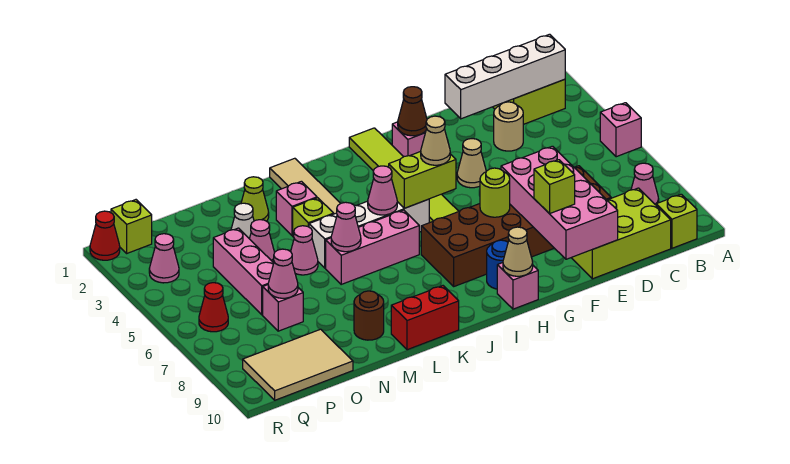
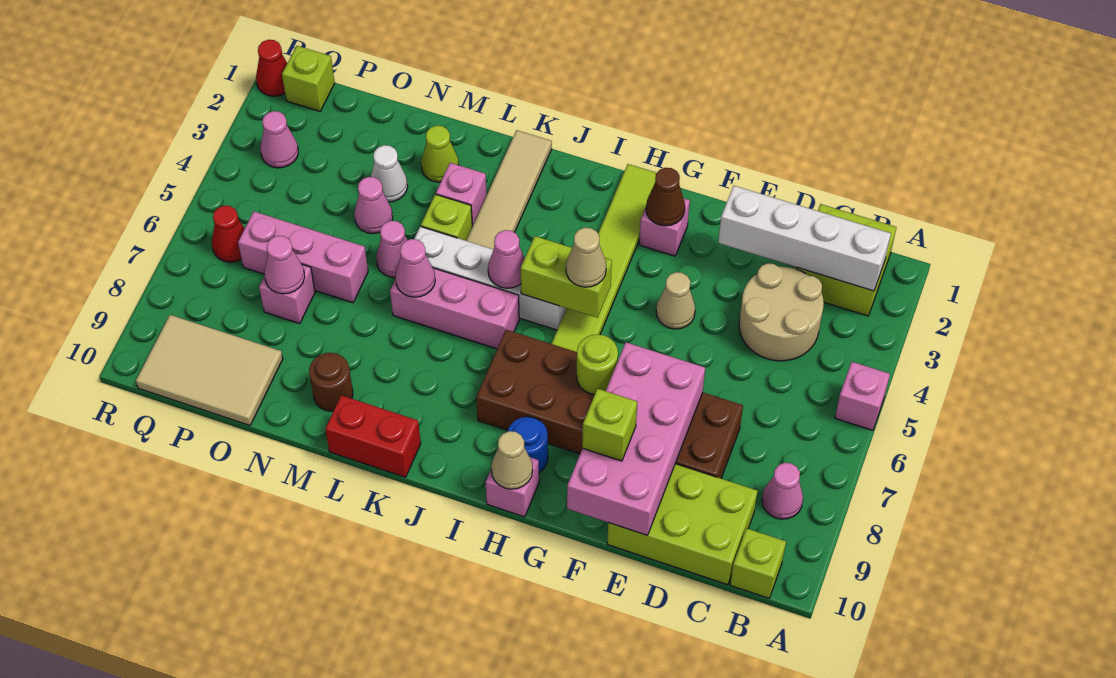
tan round brick D3 level 1 -> tan round brick C3:D4 level 1
pink brick O4:O6 level 1 -> pink brick N6:P6 level 1

